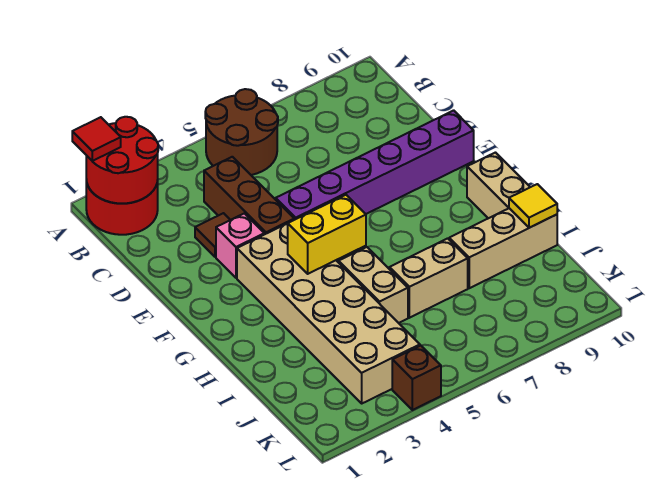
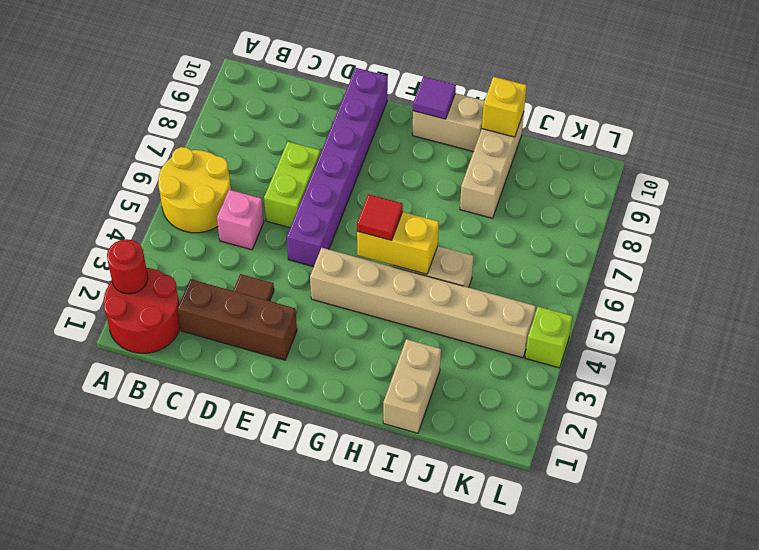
red round brick A1:B2 level 2 -> red round brick A2 level 2
red tile A1 level 3 -> red tile G5 level 3
brown round brick A5:B6 level 1 -> yellow round brick A5:B6 level 1
brown brick C4:E4 level 1 -> brown brick C2:E2 level 1
none -> lime brick D6:D7 level 1
pink brick E3 level 1 -> pink brick C5 level 1
tan brick F3:K4 level 1 -> tan brick F4:K4 level 1
yellow brick G4:G5 level 2 -> yellow brick G5:H5 level 2
none -> purple tile G10 level 2
tan brick I6:I7 level 1 -> tan brick I1:I2 level 1
yellow tile I10 level 2 -> yellow brick I10 level 2
brown brick L4 level 1 -> lime brick L4 level 1

